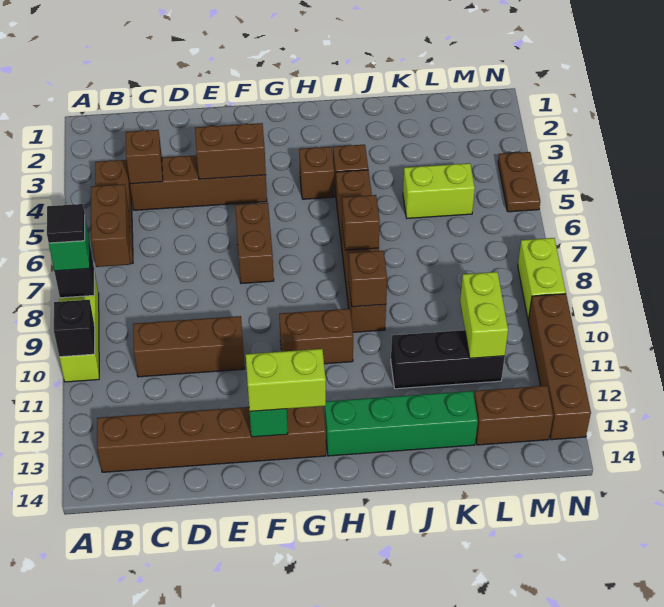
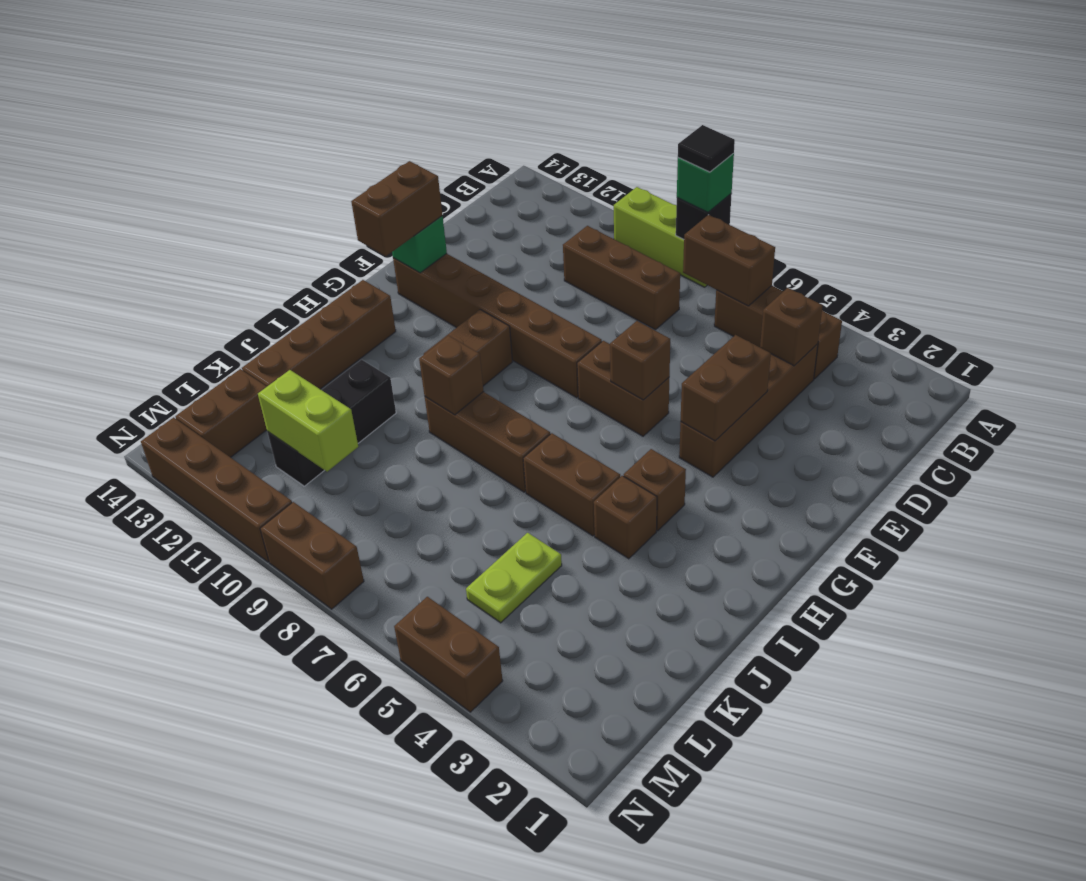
black brick A10 level 2 -> none
brown brick B13:G13 level 1 -> brown brick F8:F13 level 1
brown brick C10:E10 level 1 -> brown brick C8:C10 level 1
lime brick F13:G13 level 3 -> brown brick F13:G13 level 3
green brick H13:K13 level 1 -> brown brick H13:K13 level 1
brown brick I7 level 2 -> brown brick F6 level 2
lime brick K5:L5 level 1 -> lime plate K5:L5 level 1
brown plate N4:N5 level 1 -> brown brick N4:N5 level 1
lime brick N8:N9 level 1 -> brown brick N8:N9 level 1

